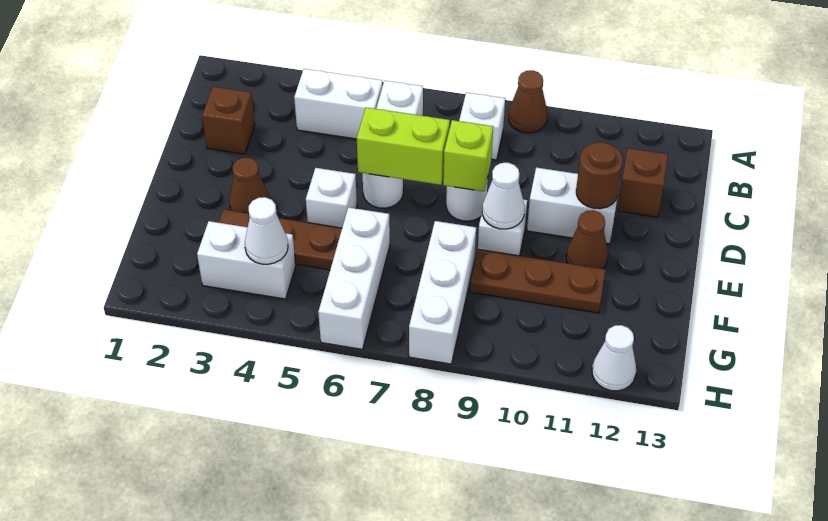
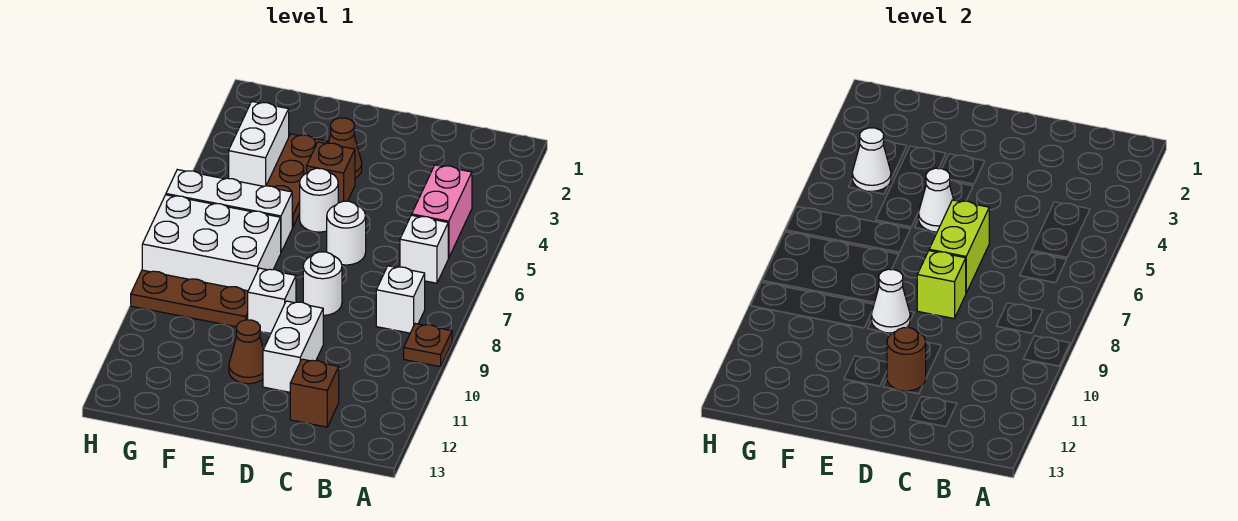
brown cone A9 level 1 -> brown plate A9 level 1
white brick B4:B5 level 1 -> pink brick B4:B5 level 1
brown brick C2 level 1 -> brown brick E4 level 1
white brick E5 level 1 -> white round brick E5 level 1
white brick F8:H8 level 1 -> white brick F7:H8 level 1
brown plate F9:F11 level 1 -> brown plate F9:H9 level 1
white cone H12 level 1 -> white cone E5 level 2

